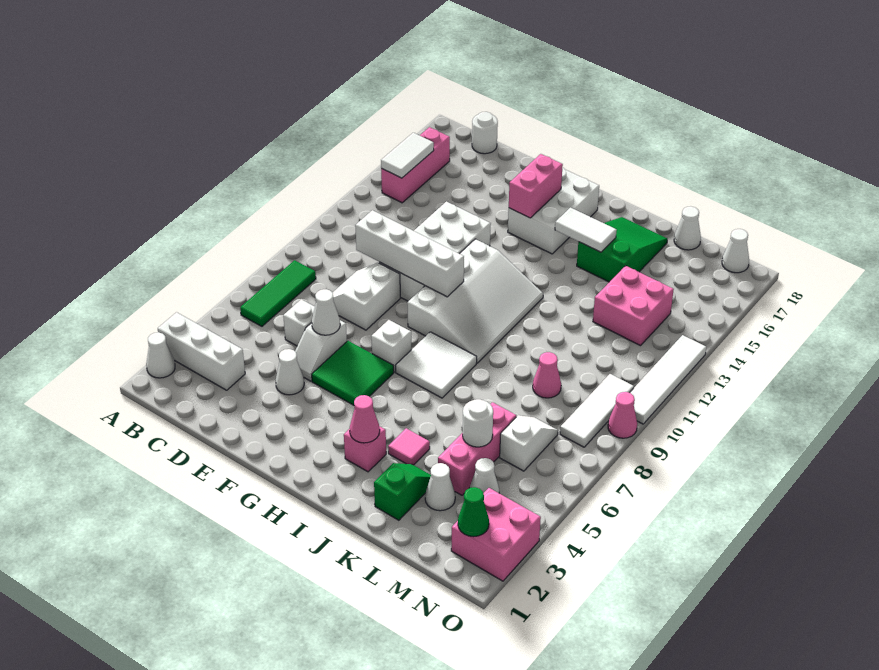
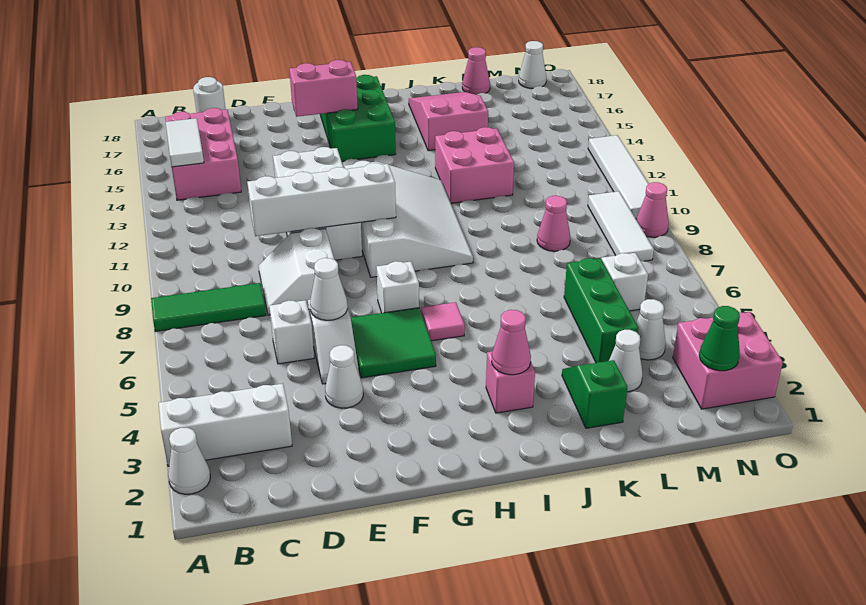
green tile B6:B8 level 1 -> green tile A8:C8 level 1
pink brick B14:B16 level 1 -> pink brick B14:C16 level 1
white brick G15:H17 level 1 -> green brick G15:H17 level 1
pink brick G15:G16 level 2 -> pink brick F16:G16 level 2
white tile H7:I8 level 1 -> none
white tile I15:J15 level 2 -> none
pink tile J4 level 1 -> pink tile H6 level 1
green slope J15:K17 level 1 top 15 -> pink slope J15:K17 level 1 top 15
pink brick L4:L6 level 1 -> green brick L4:L6 level 1
white round brick L5 level 2 -> none
pink brick L13:M14 level 1 -> pink brick J12:K13 level 1
white cone L18 level 1 -> pink cone L18 level 1

